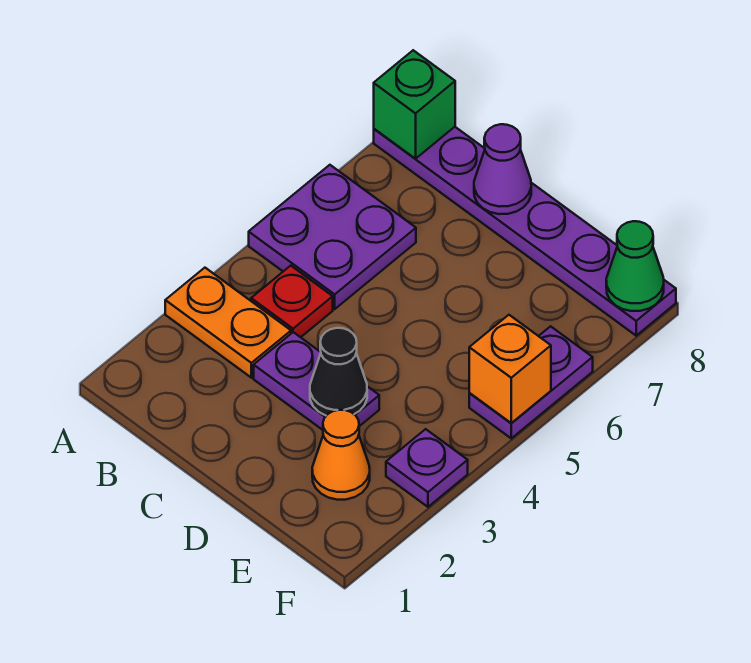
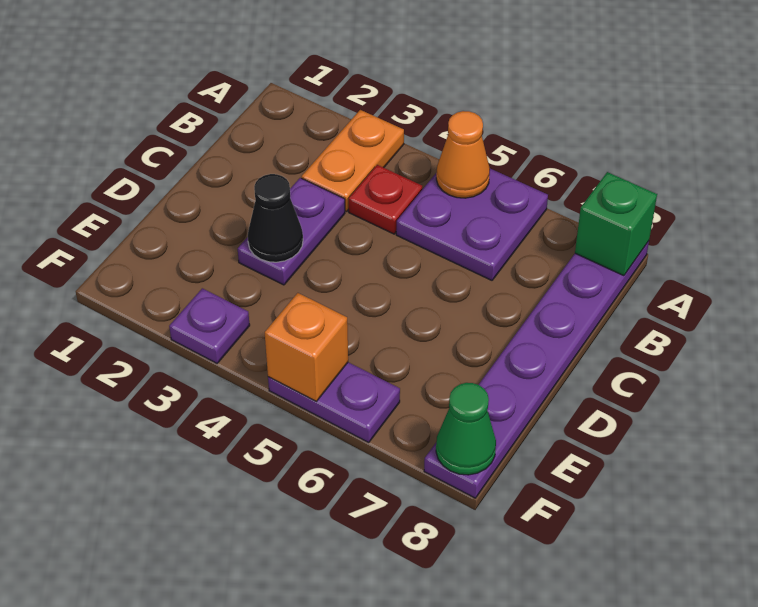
purple cone C8 level 2 -> none
orange cone E2 level 1 -> orange cone A5 level 2

